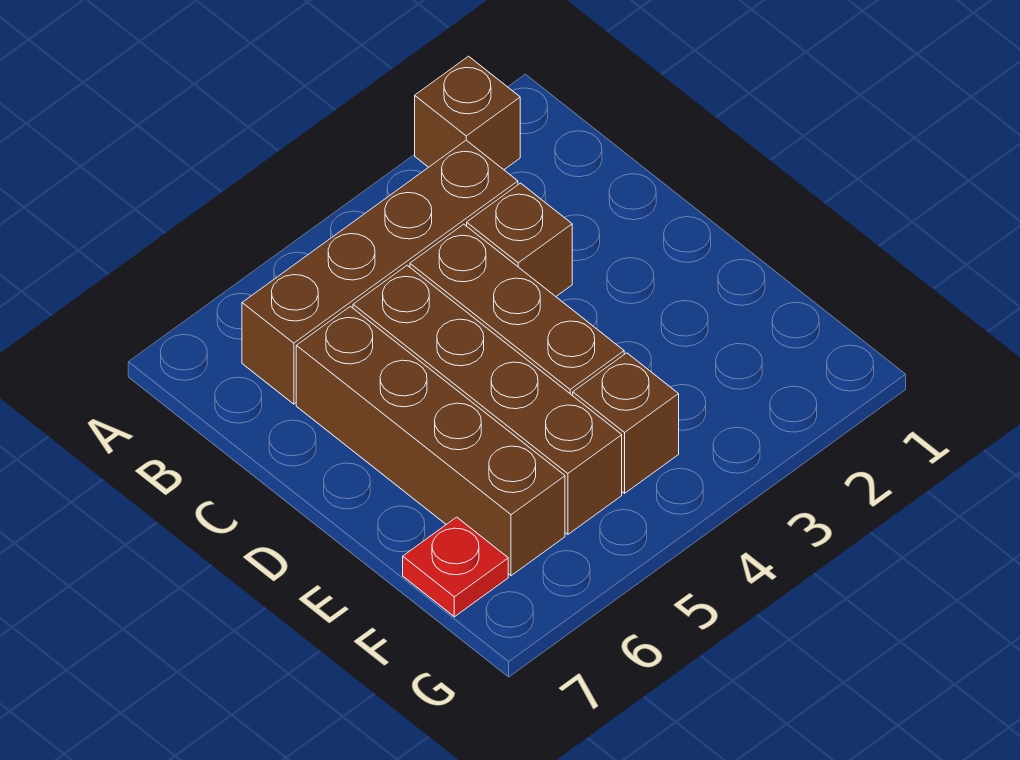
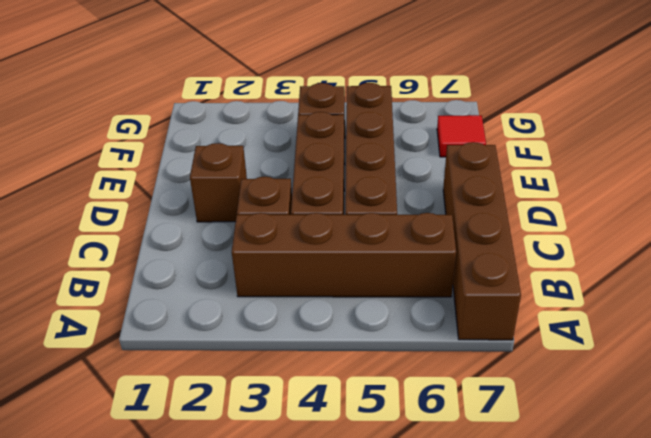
brown brick A2 level 1 -> brown brick D2 level 1
brown brick C6:F6 level 1 -> brown brick A7:D7 level 1
red plate F7 level 1 -> red tile F7 level 1

